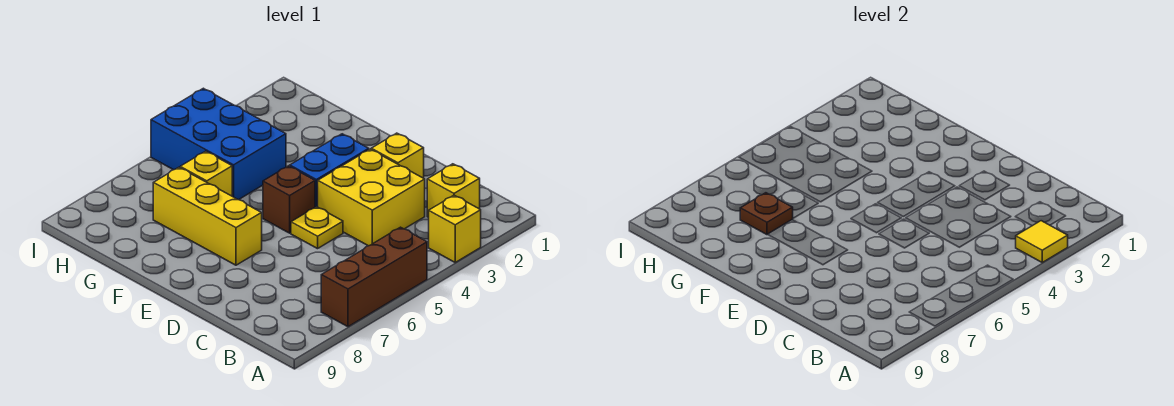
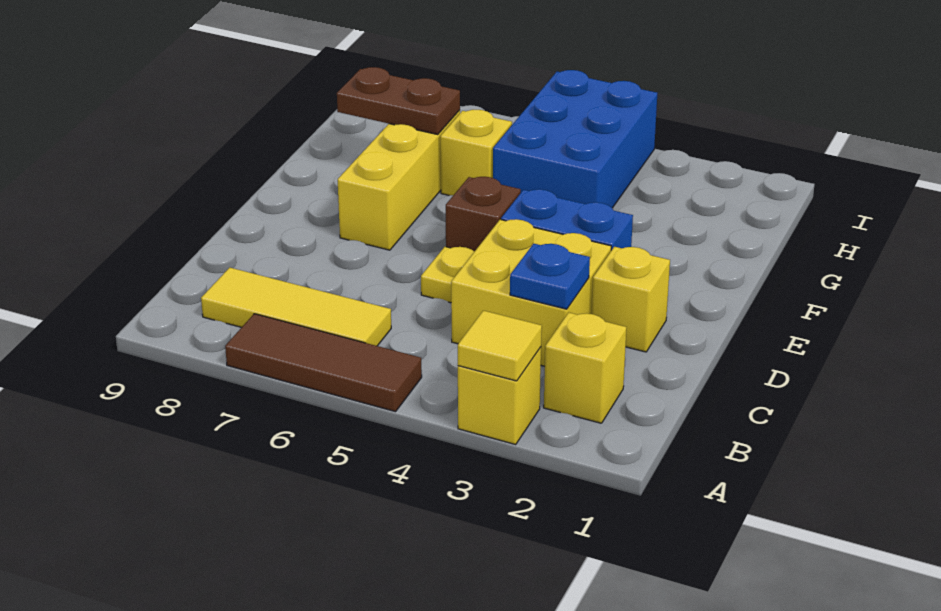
brown brick A5:A7 level 1 -> brown tile A5:A7 level 1
none -> yellow tile B6:B8 level 1
none -> blue plate C3 level 2
brown plate G7 level 2 -> brown plate G7:G8 level 2

